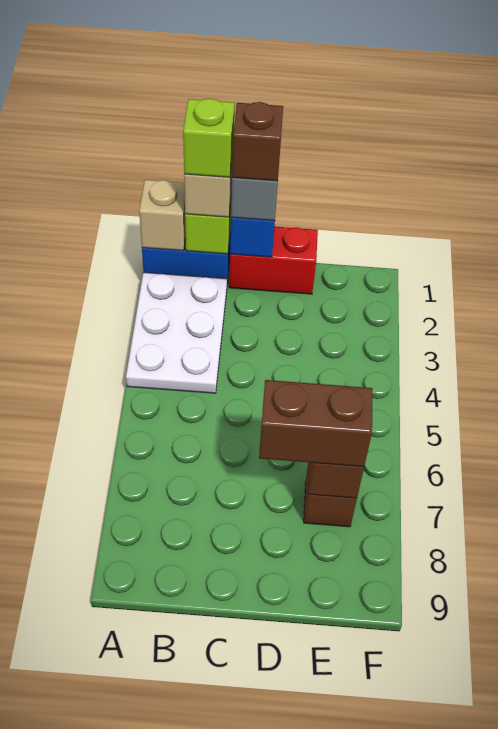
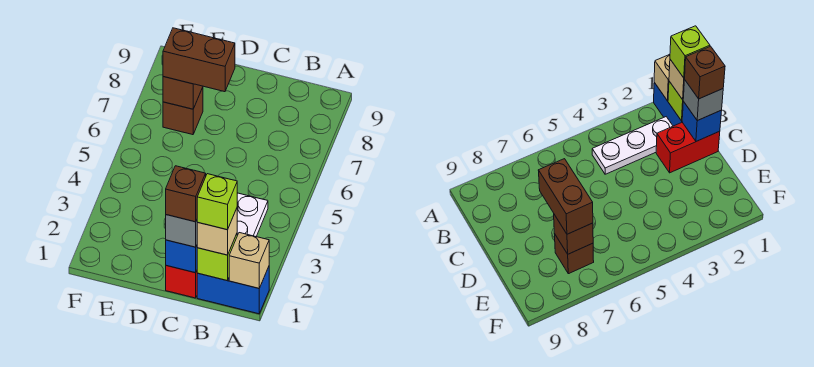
white plate A2:B4 level 1 -> white plate B2:B4 level 1
red brick C1:D1 level 1 -> red brick C1:C2 level 1

